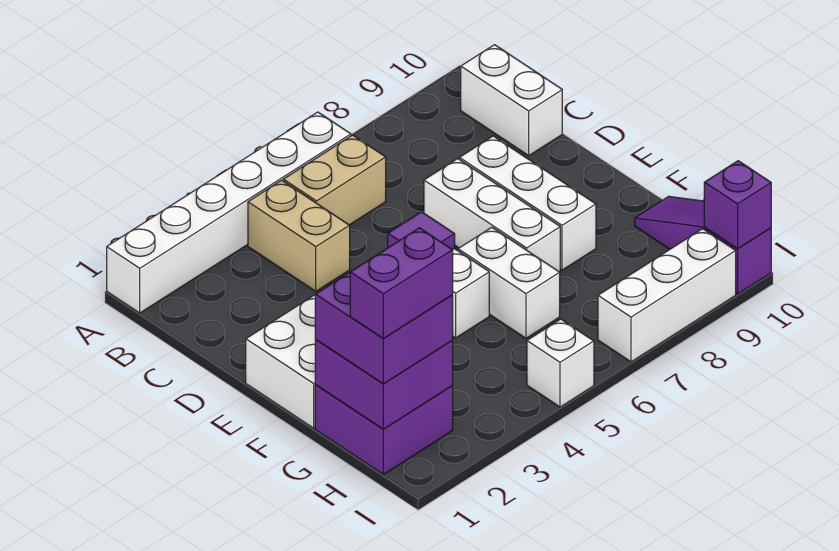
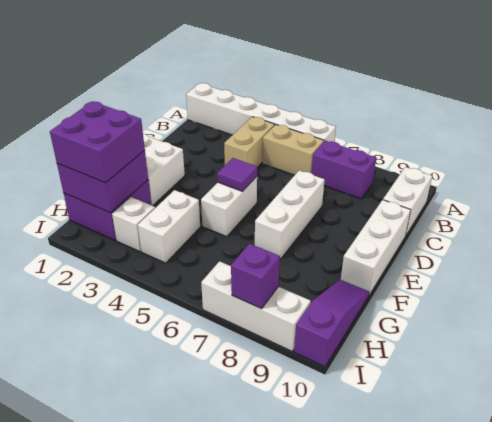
white brick D8:F8 level 1 -> white brick D10:F10 level 1
white brick F6:G6 level 1 -> white brick G4:H4 level 1
purple brick H1:H2 level 4 -> purple brick B7:B8 level 1
white brick I5 level 1 -> white brick H3 level 1
purple brick I10 level 2 -> purple brick I8 level 2

